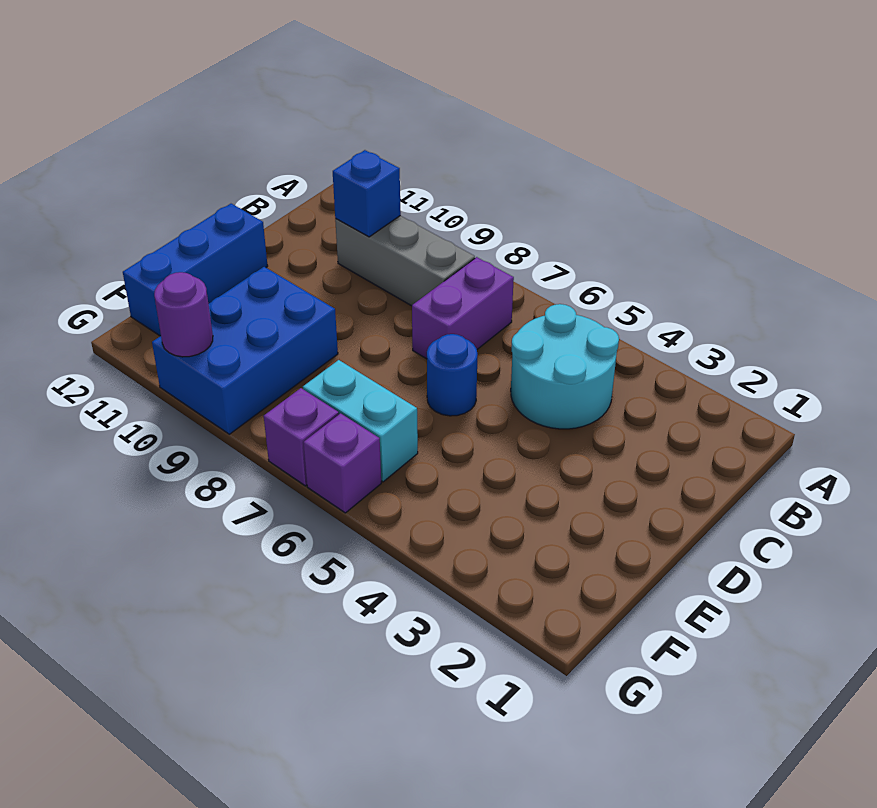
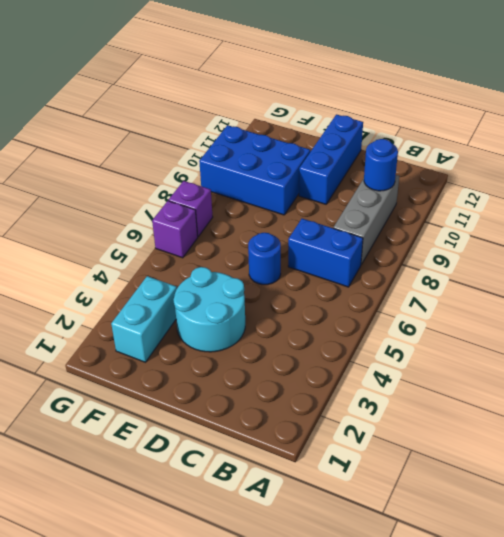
cyan round brick B4:C5 level 1 -> cyan round brick D3:E4 level 1
purple brick B7:C7 level 1 -> blue brick B7:C7 level 1
blue brick B10 level 2 -> blue round brick B10 level 2
blue brick D12:F12 level 1 -> blue brick D10:D12 level 1
cyan brick F6:F7 level 1 -> cyan brick F2:F3 level 1
purple round brick G10 level 2 -> none

